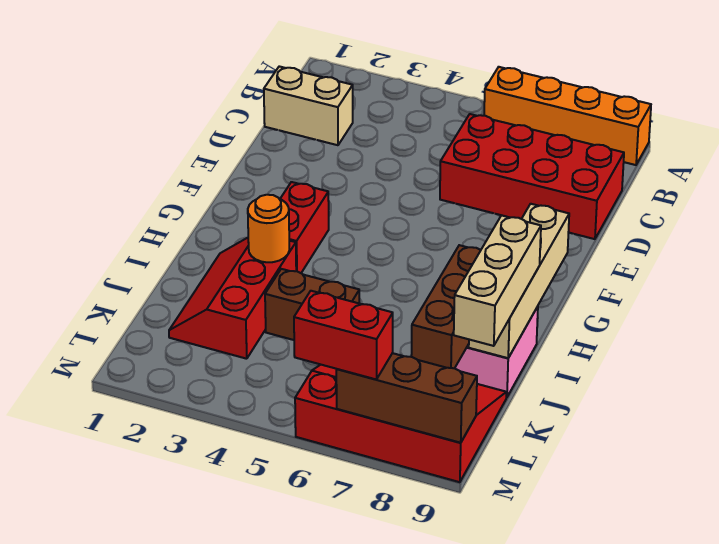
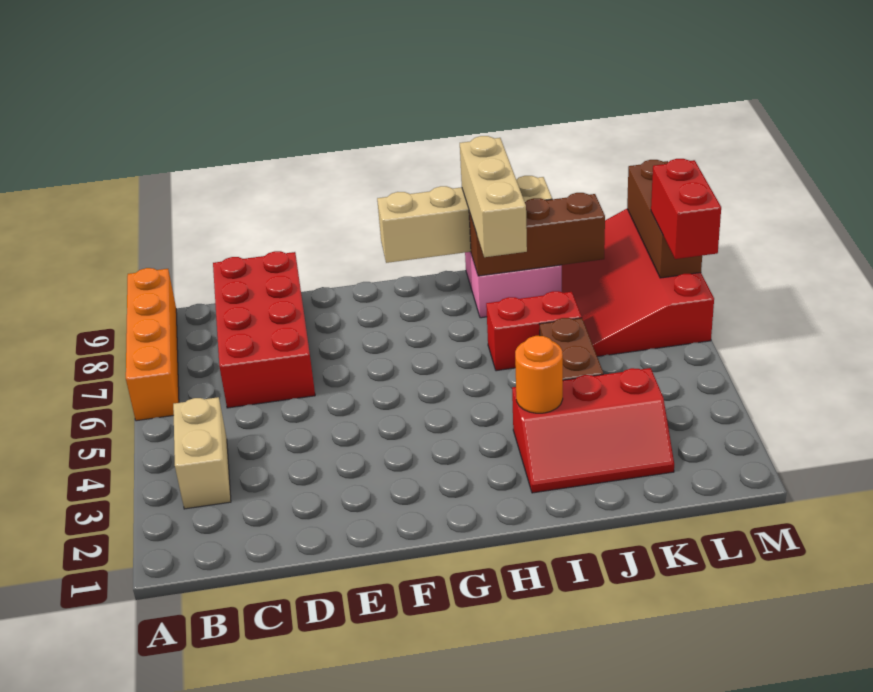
tan brick C1:C2 level 1 -> tan brick B3:B4 level 1
red brick G3:H3 level 1 -> red brick I6:J6 level 1
tan brick I9:K9 level 3 -> tan brick I7:I9 level 3

